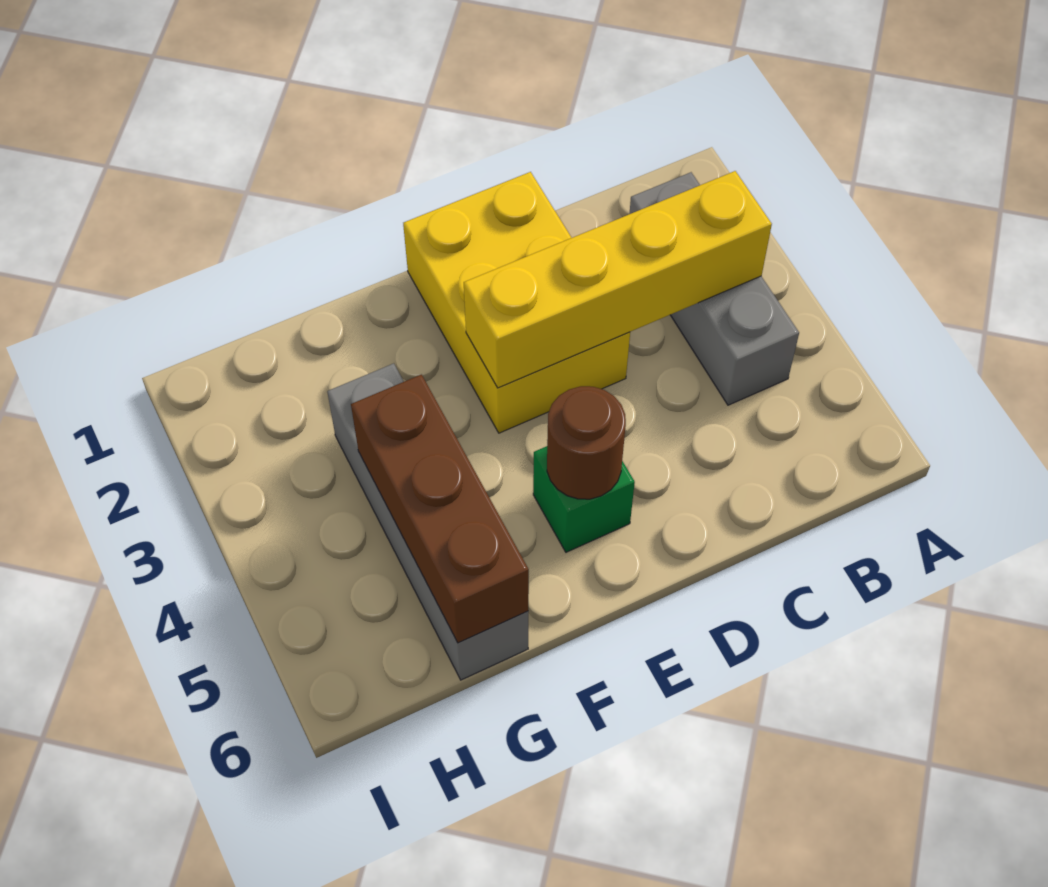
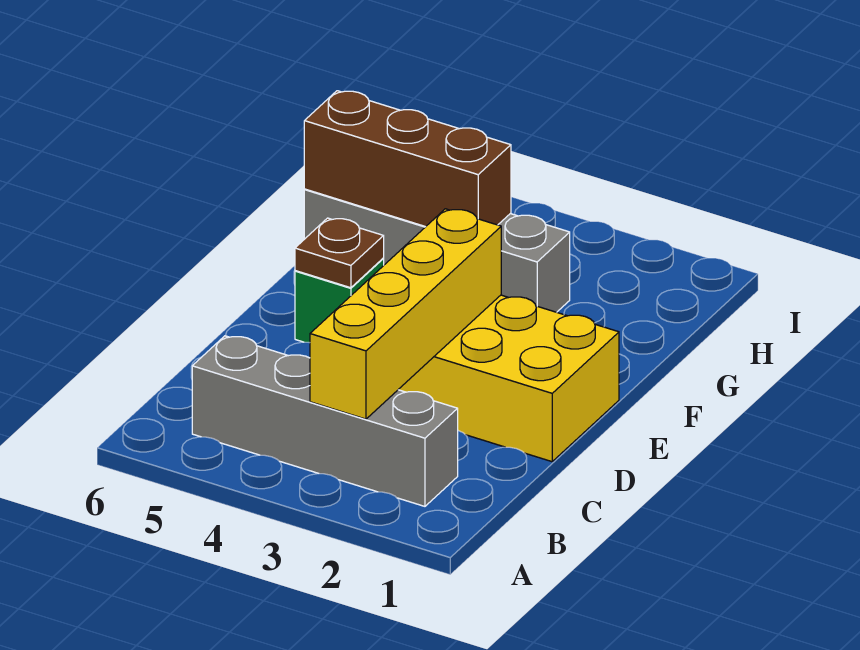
grey brick B2:B4 level 1 -> grey brick B2:B5 level 1
brown round brick E5 level 2 -> brown plate E5 level 2

